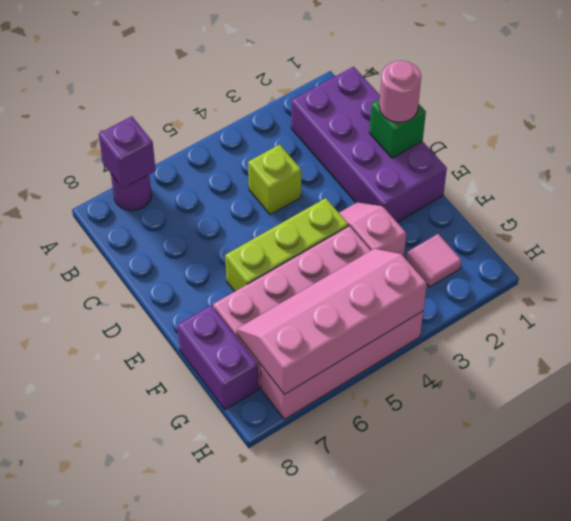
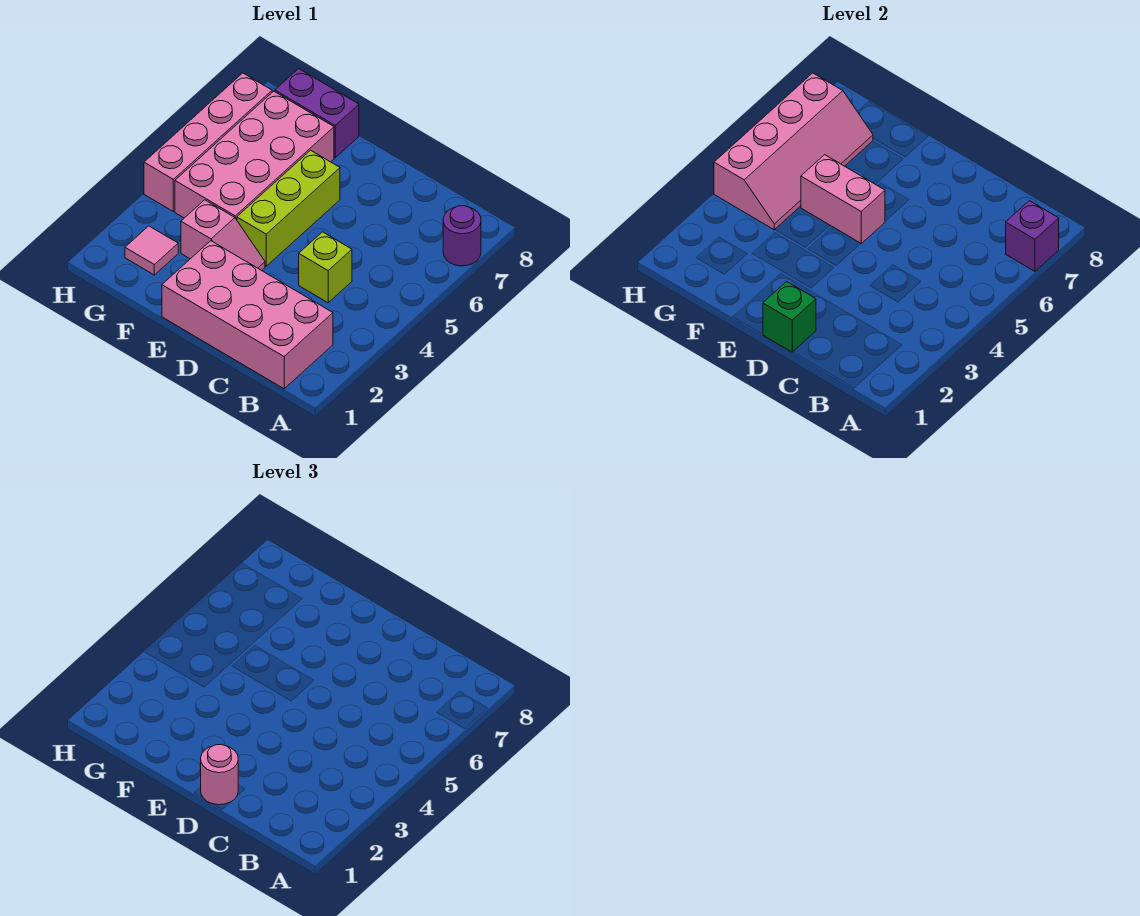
purple brick B1:E2 level 1 -> pink brick B1:E2 level 1
none -> pink brick E5:F5 level 2

